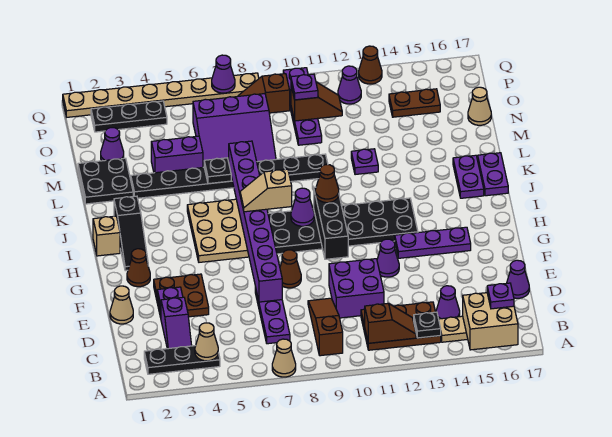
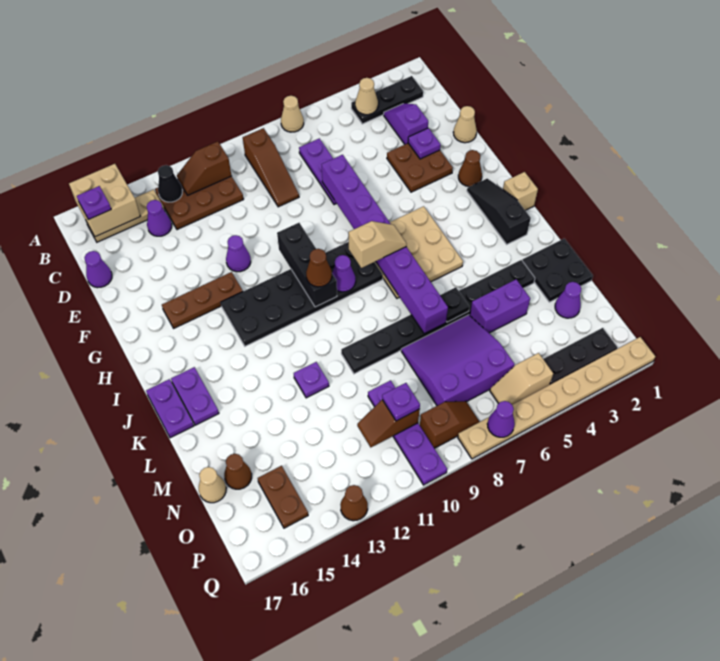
black plate B13 level 2 -> black cone B13 level 2
purple brick D10:E11 level 1 -> none
brown cone F8 level 1 -> brown cone N16 level 1
purple plate G13:G15 level 1 -> brown plate G13:G15 level 1
brown plate O14:O15 level 1 -> brown plate O15:P15 level 1
none -> tan slope P5:P6 level 1 top 5
purple cone P12 level 1 -> none

